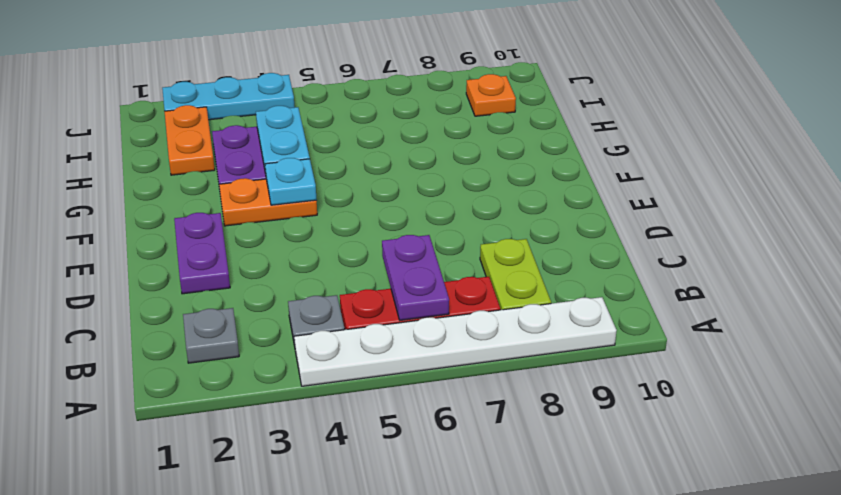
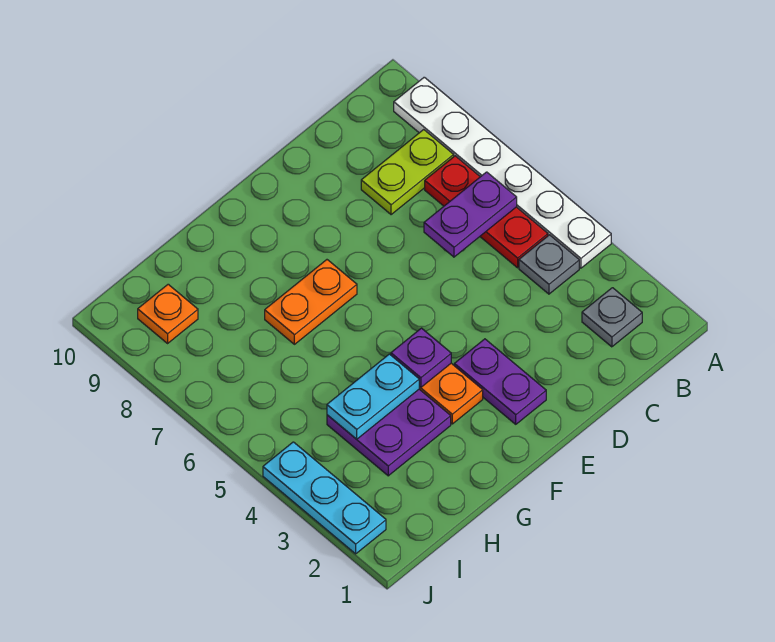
purple plate D2:E2 level 1 -> purple plate E2:E3 level 1
cyan plate F4 level 2 -> purple plate F4 level 2
orange plate H2:I2 level 1 -> orange plate F7:G7 level 1

